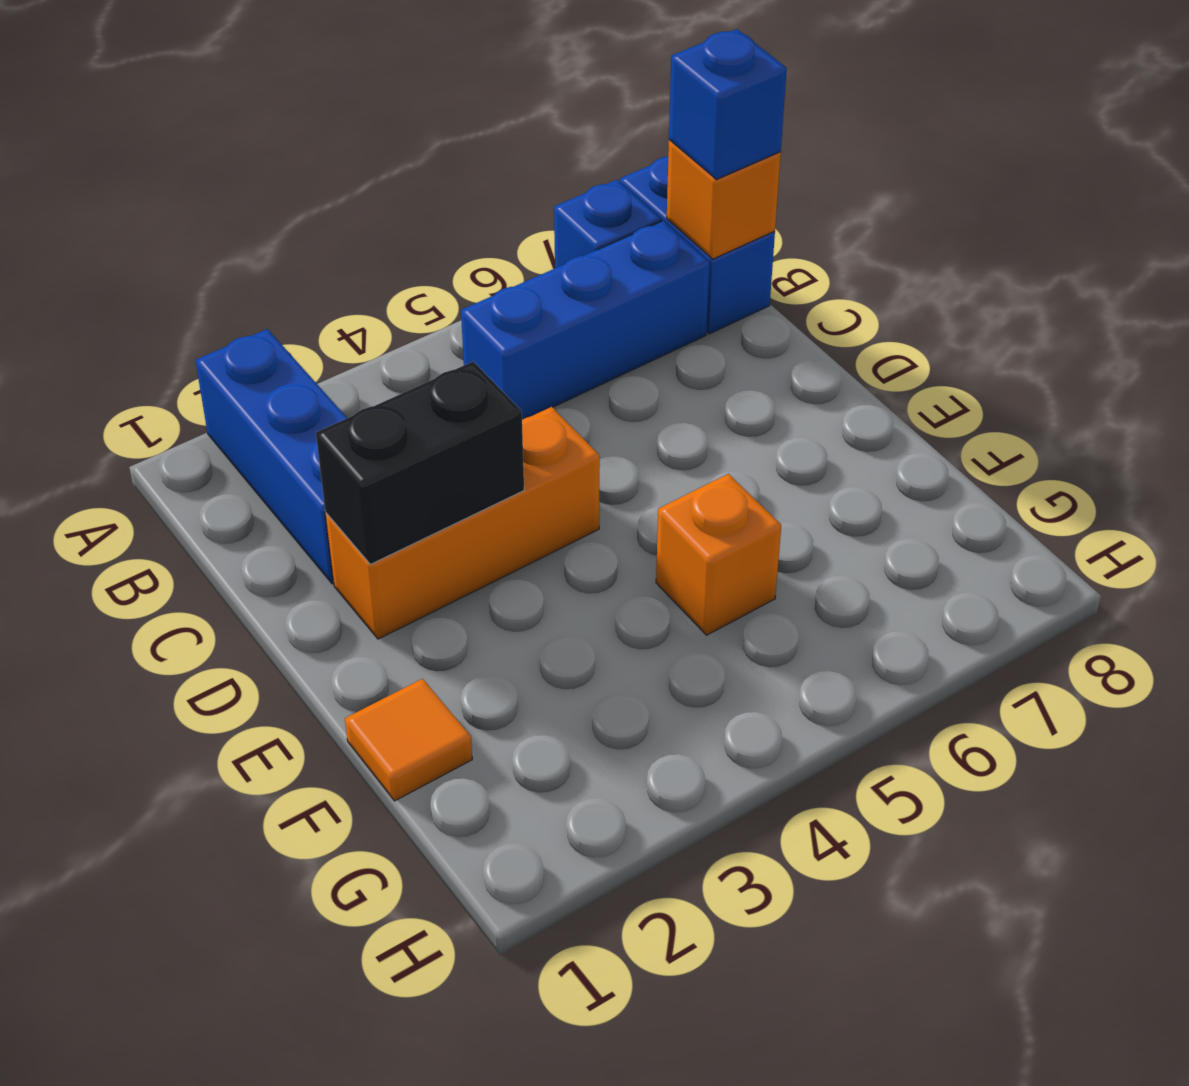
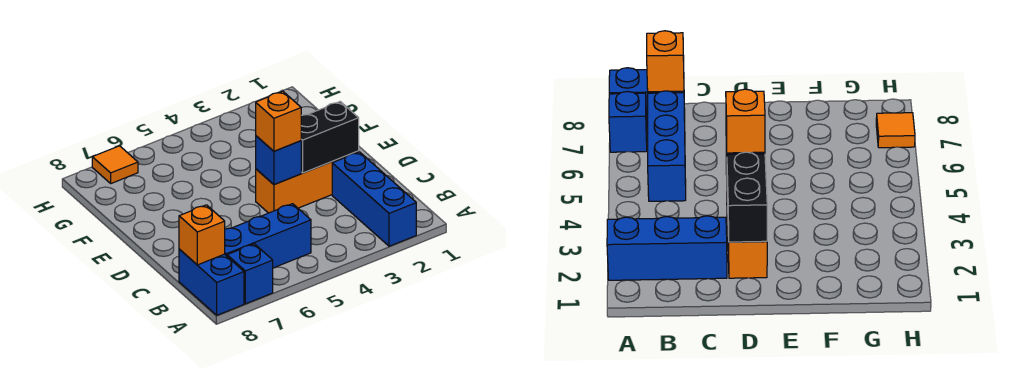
blue brick B8 level 3 -> blue brick D4 level 2
orange tile F1 level 1 -> orange tile H7 level 1
orange brick F5 level 1 -> orange brick D4 level 3

